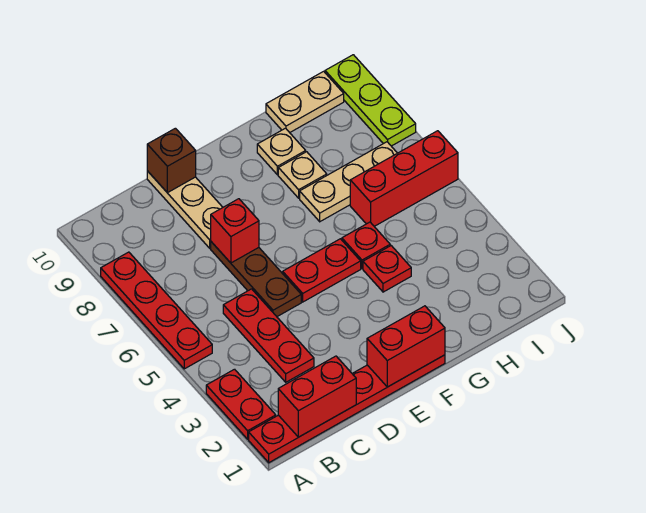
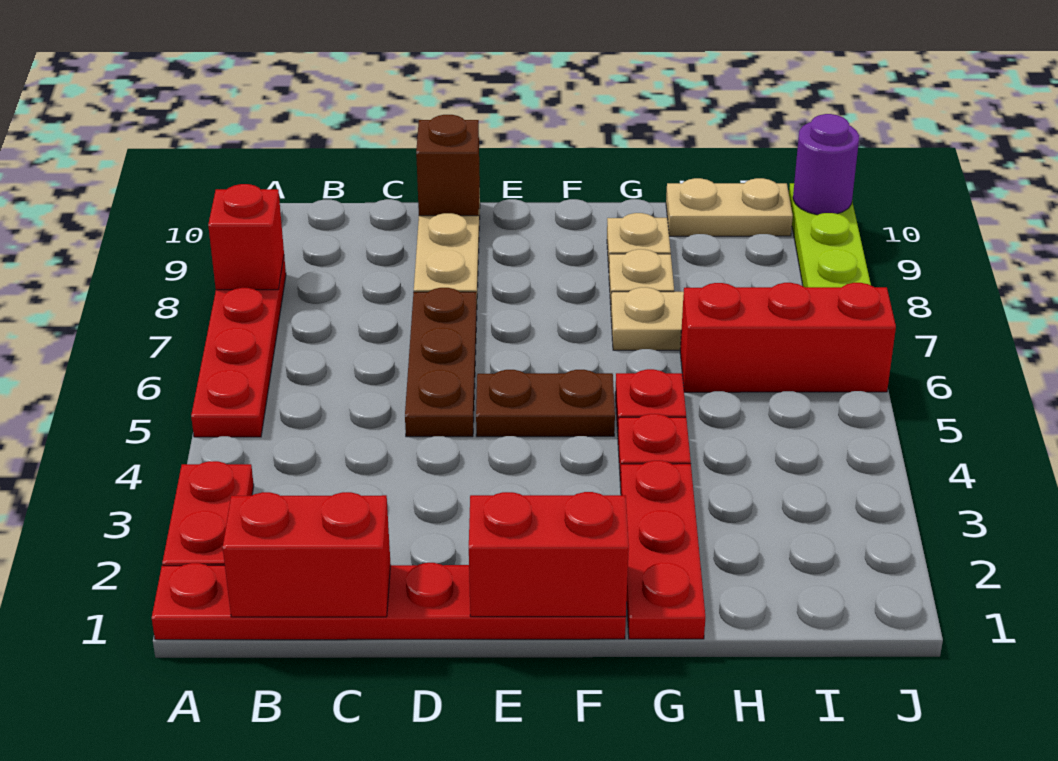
red plate C3:C5 level 1 -> red plate G1:G3 level 1
red brick D7 level 2 -> red brick A8 level 2
red plate E5:F5 level 1 -> brown plate E5:F5 level 1
none -> purple round brick J10 level 2

